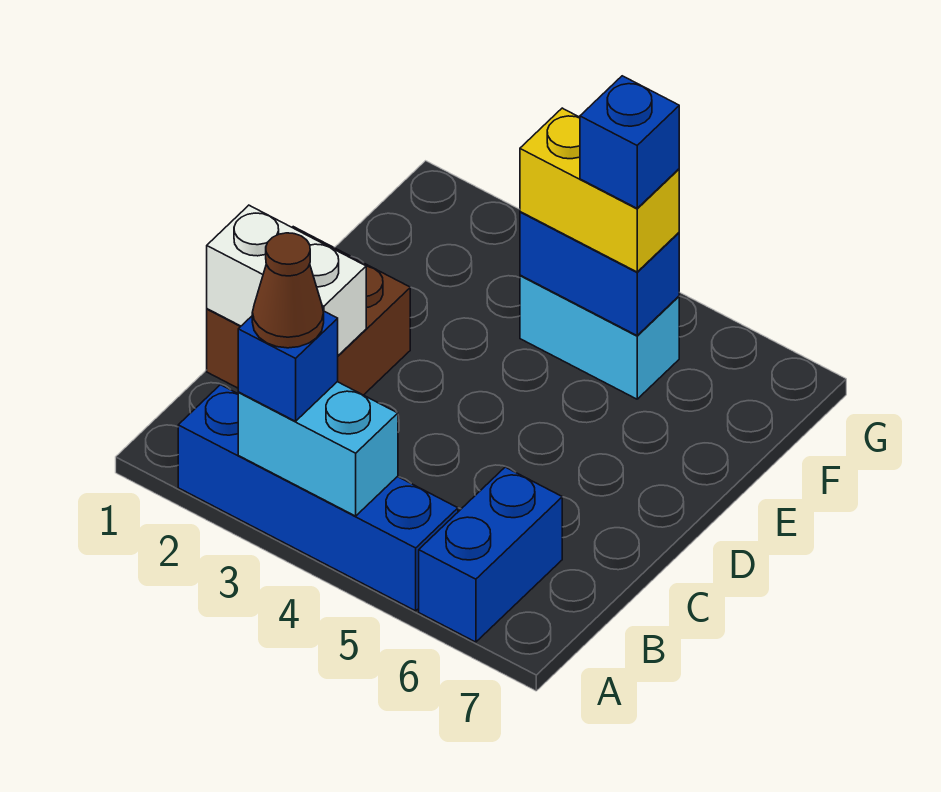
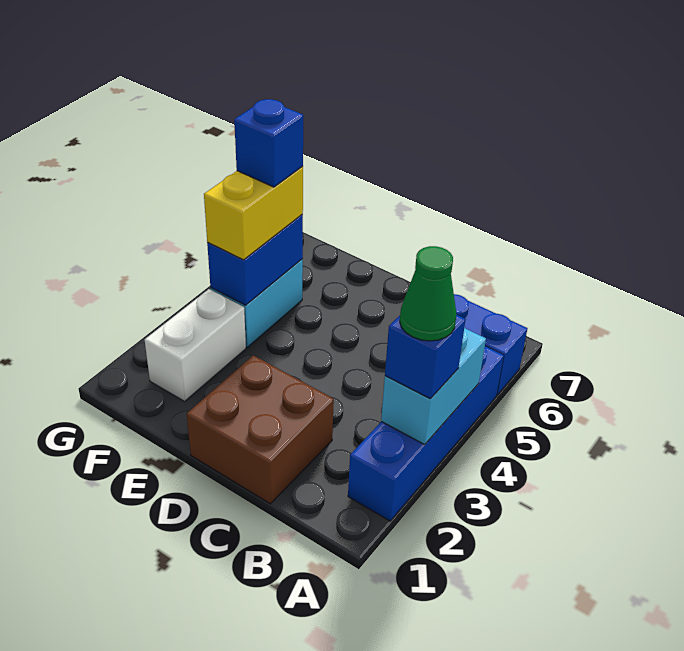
brown cone A3 level 4 -> green cone A3 level 4
white brick C1:C2 level 2 -> white brick F2:F3 level 1

